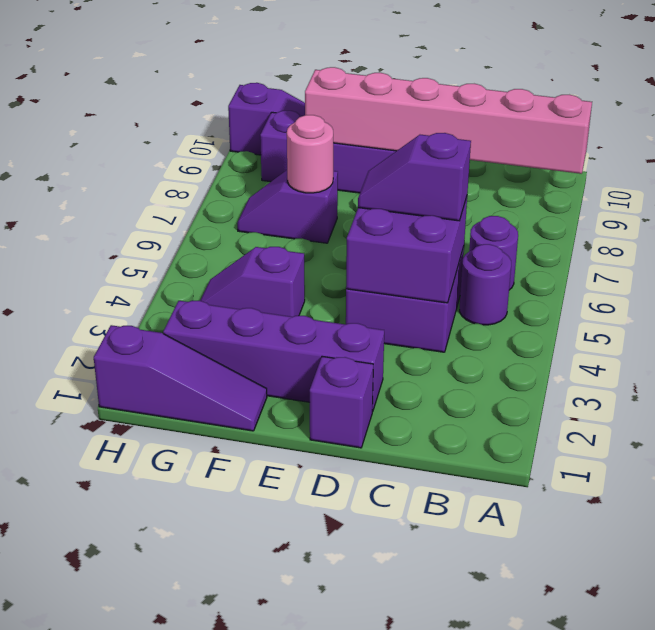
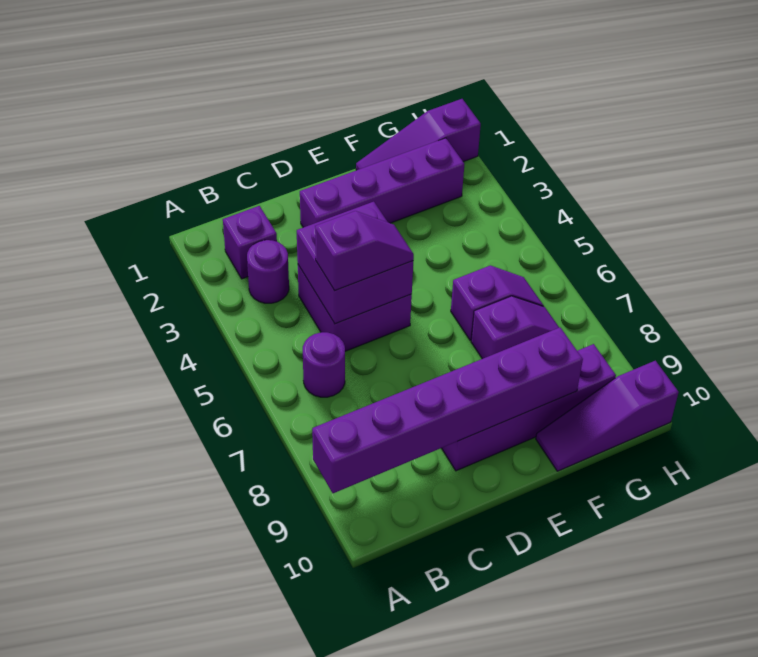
pink brick A9:F9 level 2 -> purple brick A9:F9 level 2
purple round brick B5 level 1 -> purple round brick B3 level 1
purple brick D1 level 1 -> purple brick B2 level 1
purple slope F4:G4 level 1 top F -> purple slope F6:G6 level 1 top F
pink round brick F7 level 2 -> none

